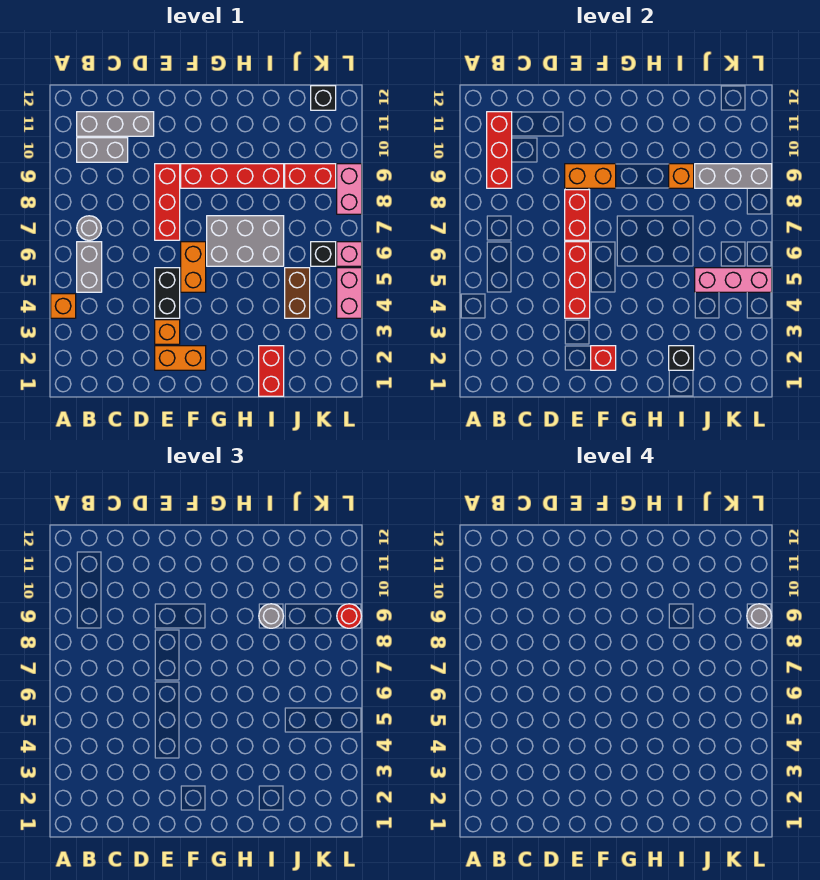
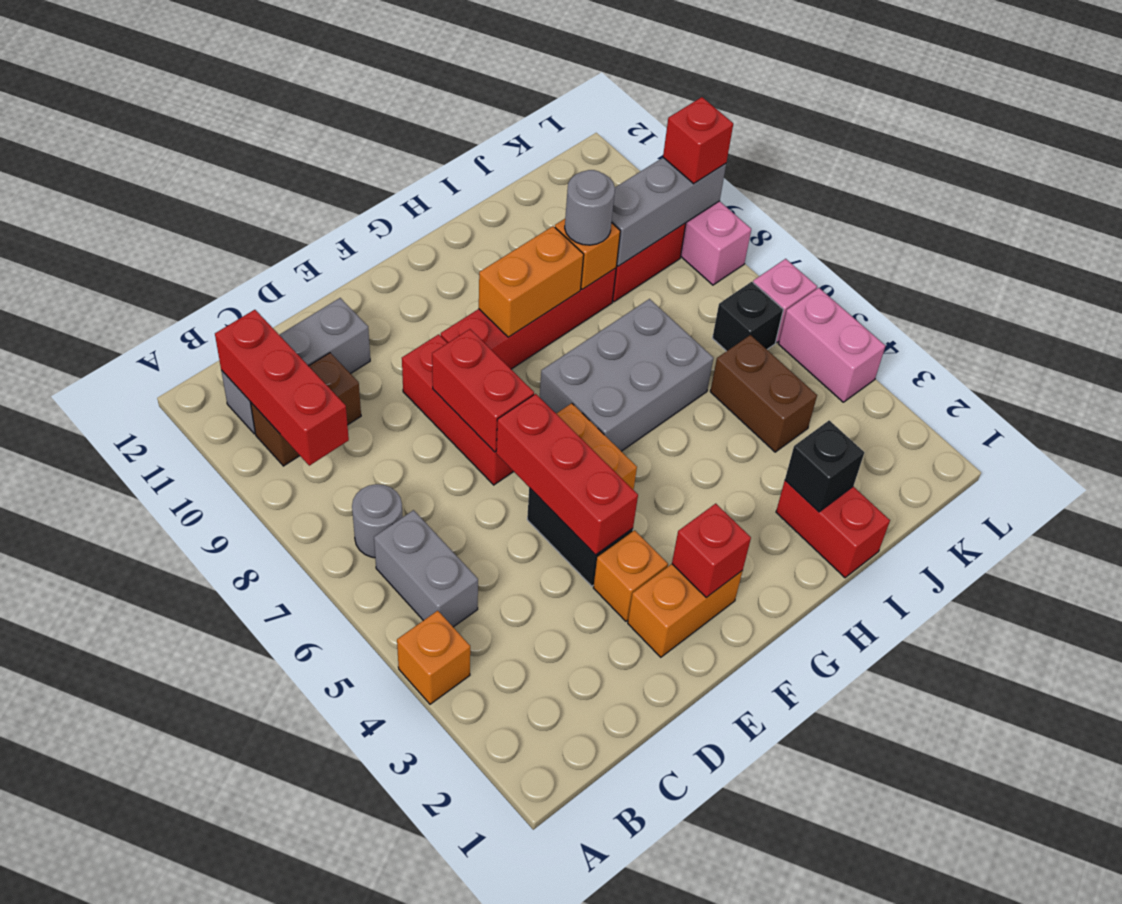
grey brick B10:C10 level 1 -> brown brick B10:C10 level 1
orange brick E9:F9 level 2 -> orange brick G9:H9 level 2
pink brick J5:L5 level 2 -> none
black brick K12 level 1 -> none
red round brick L9 level 3 -> red brick L9 level 3
grey round brick L9 level 4 -> none

